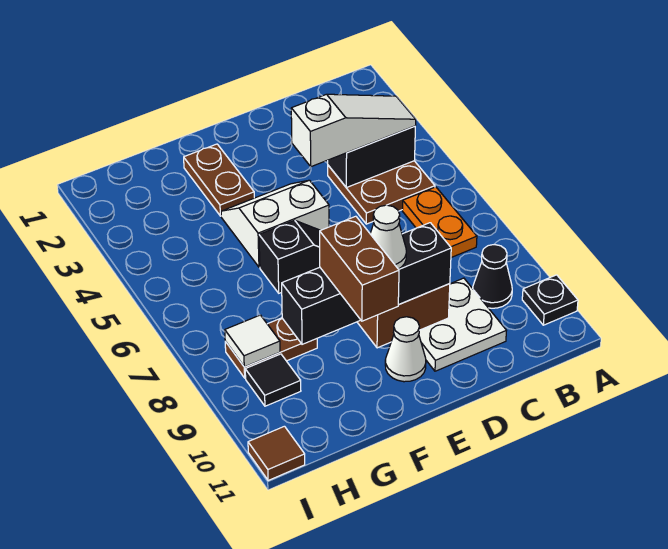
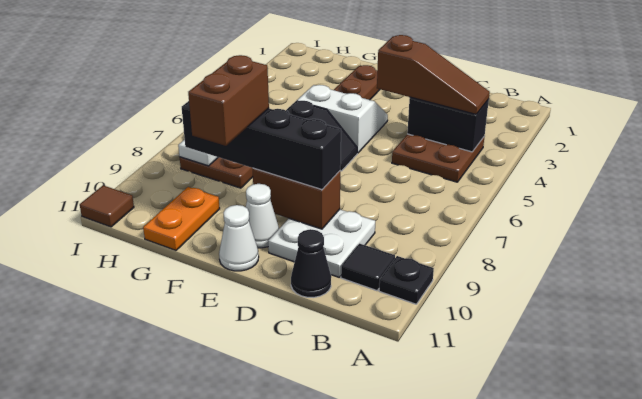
white slope B4:D4 level 3 top D -> brown slope B4:D4 level 3 top D
orange plate B6:B7 level 1 -> orange plate G10:G11 level 1
black cone B9 level 1 -> black cone C11 level 1
white cone E9 level 4 -> white cone E11 level 1
black tile H9 level 1 -> black tile B10 level 1

